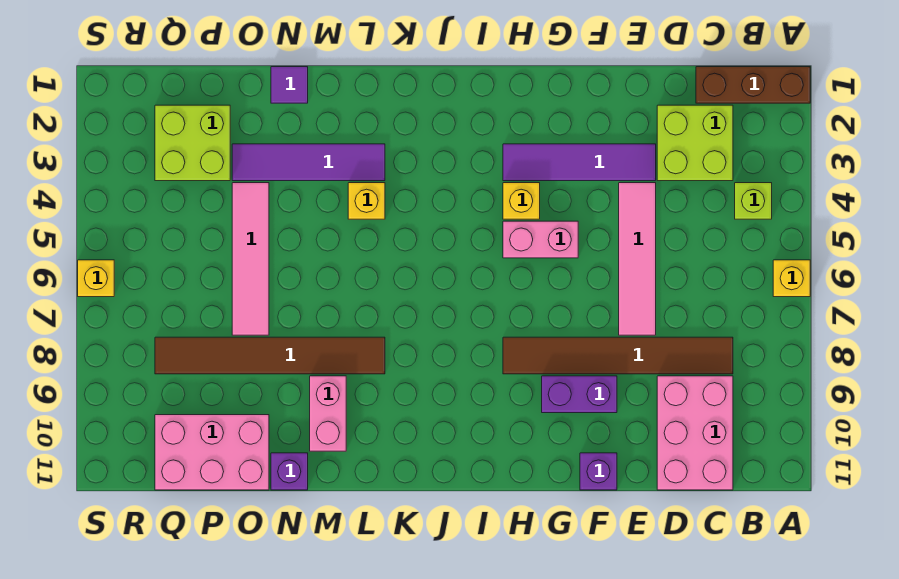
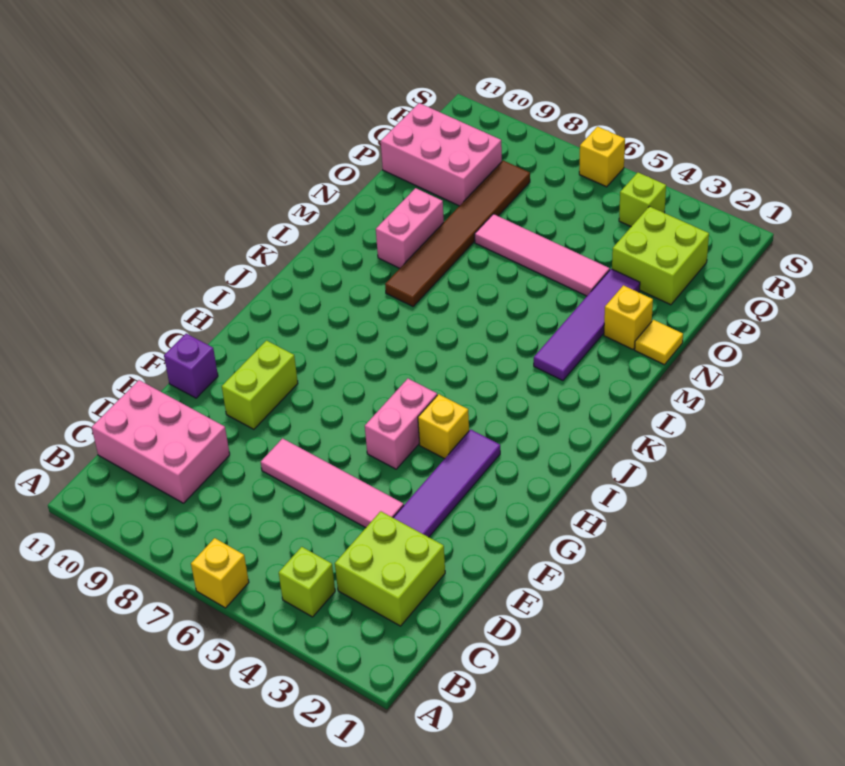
brown brick A1:C1 level 1 -> none
brown tile C8:H8 level 1 -> none
purple brick F9:G9 level 1 -> lime brick F9:G9 level 1
yellow brick L4 level 1 -> yellow brick N2 level 1
pink brick M9:M10 level 1 -> pink brick M9:N9 level 1
purple tile N1 level 1 -> yellow tile N1 level 1
purple brick N11 level 1 -> none
pink brick O10:Q11 level 1 -> pink brick P9:Q11 level 1
none -> lime brick R4 level 1

